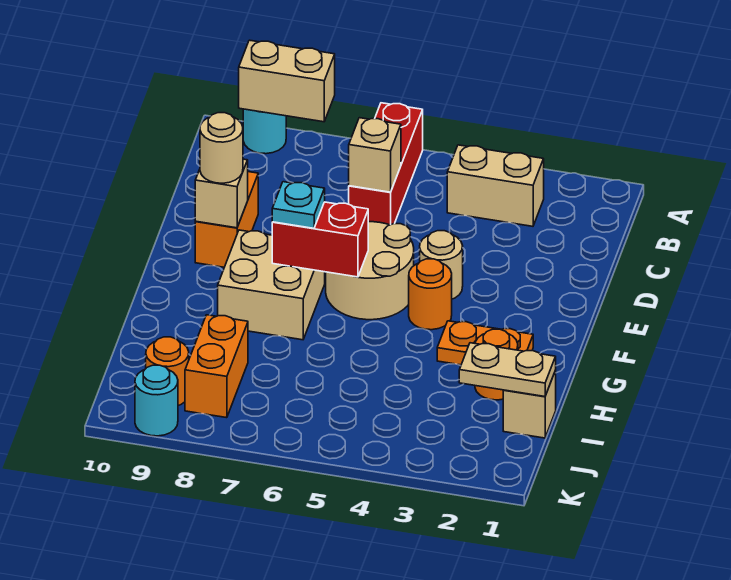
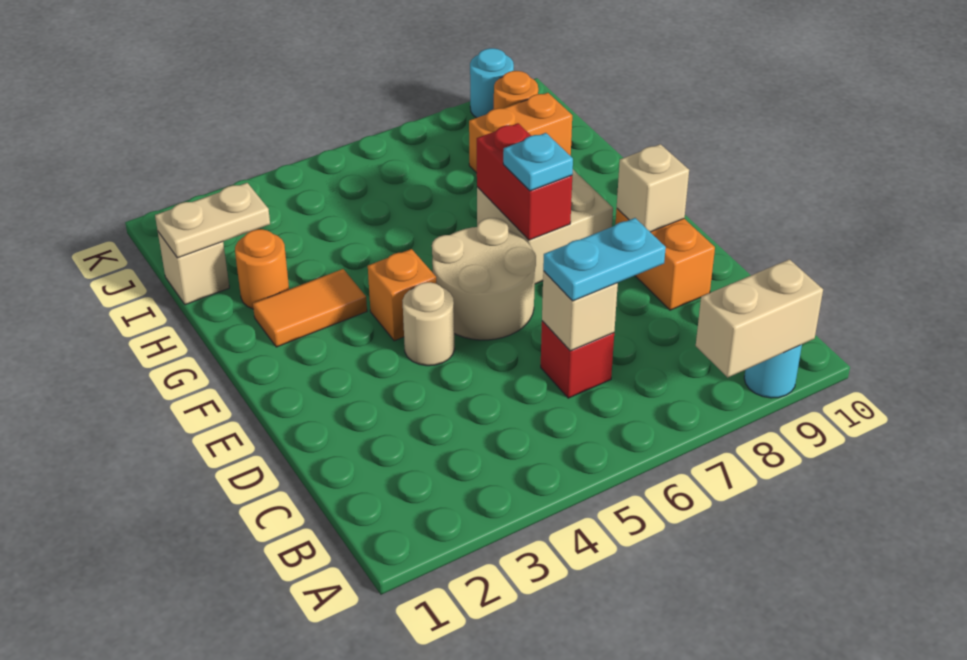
red brick A6:C6 level 1 -> red brick C6 level 1
tan brick B3:B4 level 1 -> none
none -> cyan plate C6:C7 level 3
tan round brick E9 level 3 -> none
orange round brick F4 level 1 -> orange brick F4 level 1
red brick F6:F7 level 2 -> red brick F7:G7 level 2
orange plate G2:G3 level 1 -> orange tile G2:G3 level 1
orange brick I8:J8 level 1 -> orange brick I8:I9 level 1

